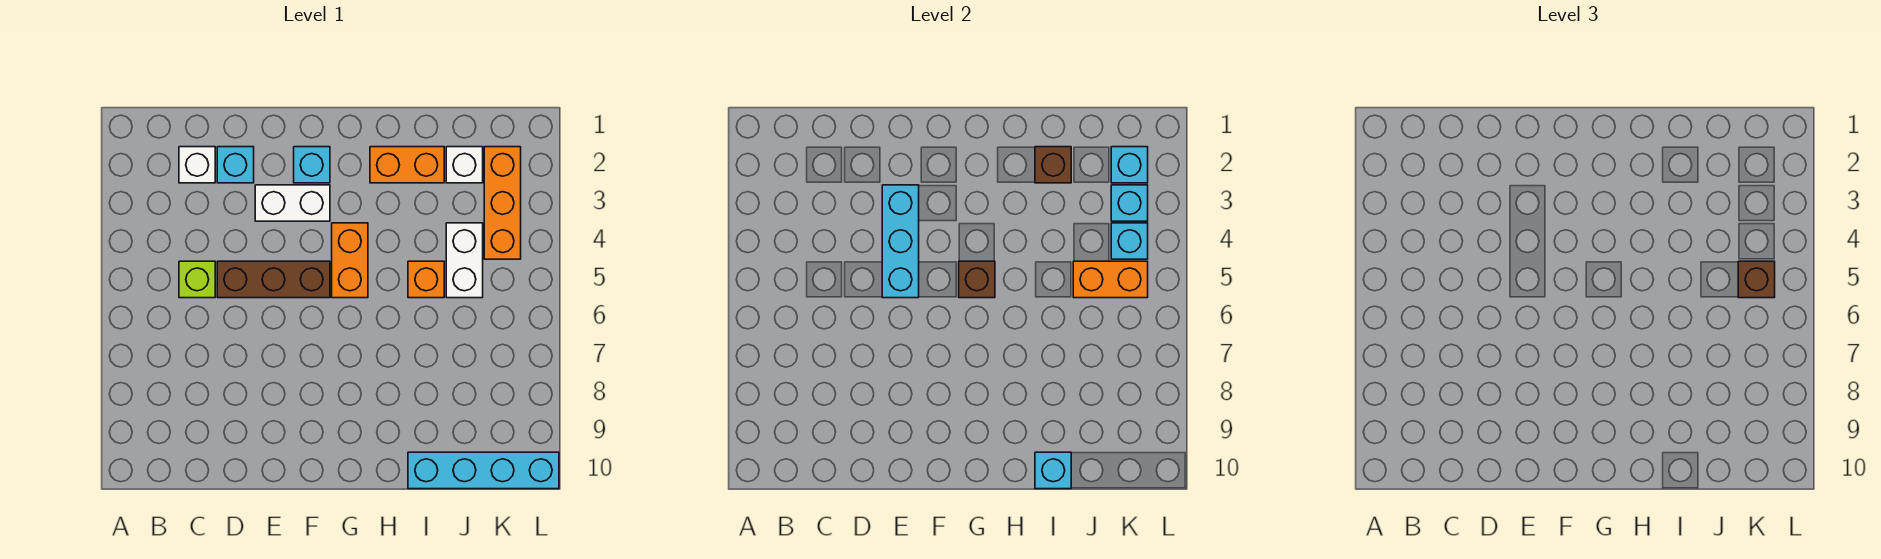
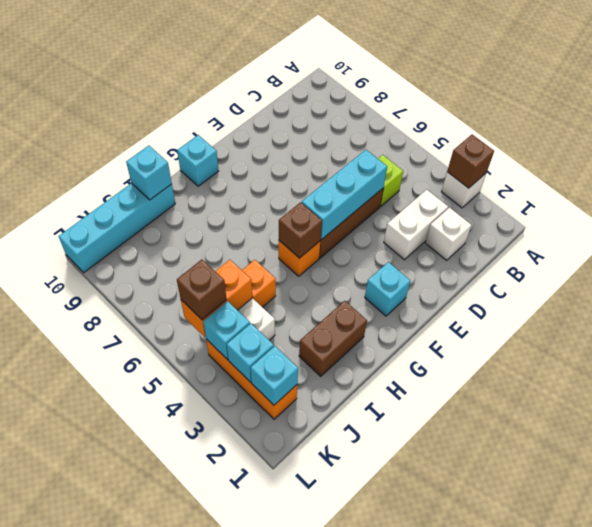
cyan brick D2 level 1 -> cyan brick G10 level 1
white brick E3:F3 level 1 -> white brick C3:D3 level 1
cyan brick E3:E5 level 2 -> cyan brick D5:F5 level 2
orange brick G4:G5 level 1 -> orange brick G5 level 1
orange brick H2:I2 level 1 -> brown brick H2:I2 level 1
brown brick I2 level 2 -> brown brick A3 level 2
white brick J2 level 1 -> white brick A3 level 1

